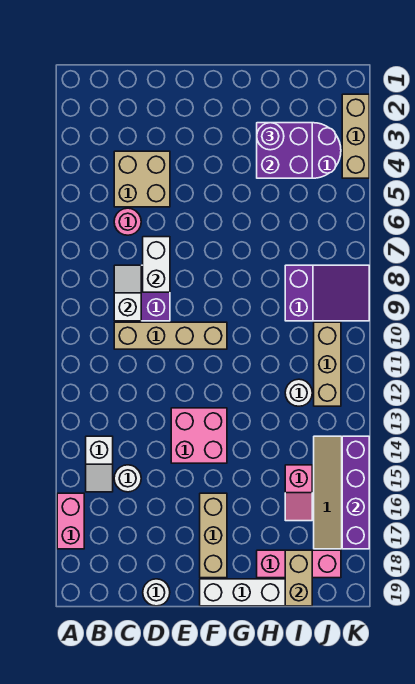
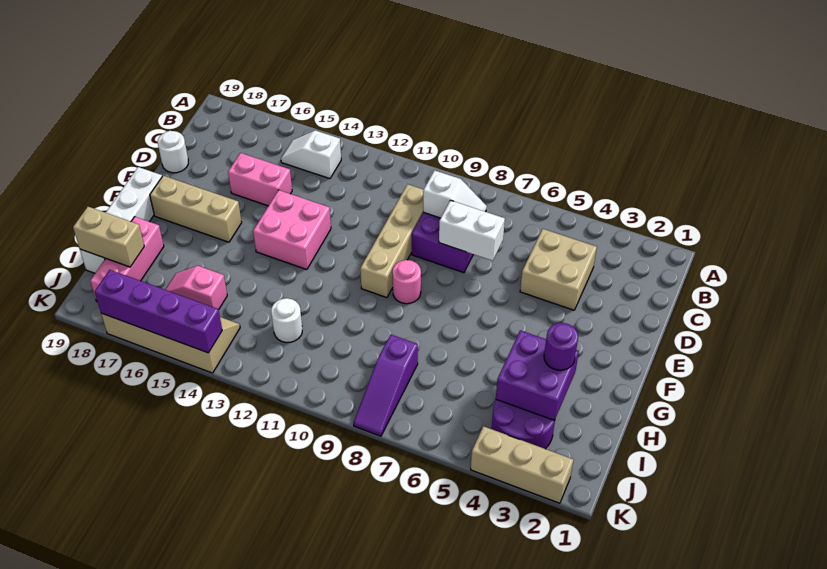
pink brick A16:A17 level 1 -> pink brick D15:D16 level 1
pink round brick C6 level 1 -> pink round brick F9 level 1
white round brick C15 level 1 -> none
purple slope I8:K9 level 1 top I -> purple slope I8:K8 level 1 top I
tan brick J10:J12 level 1 -> none

